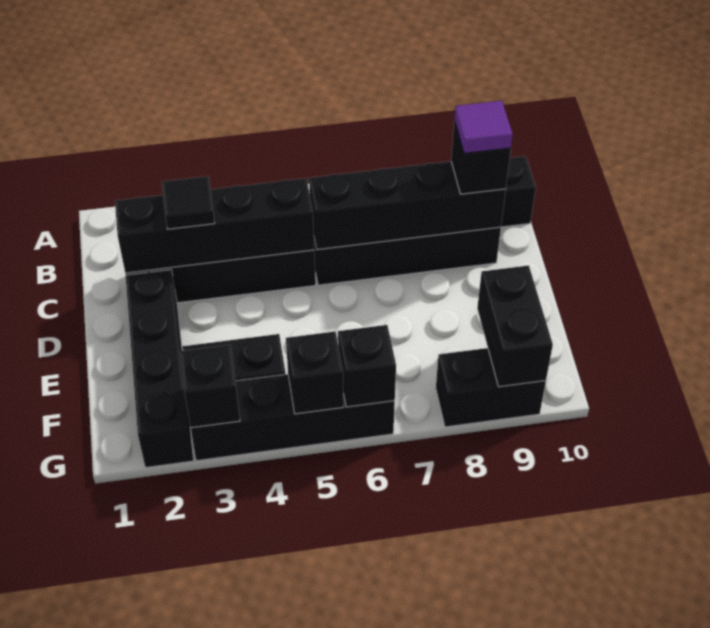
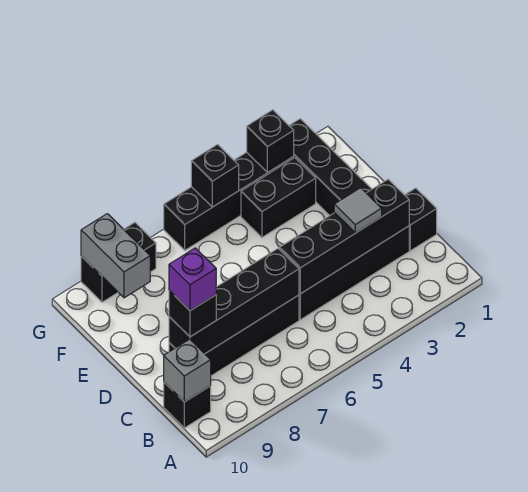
none -> grey brick B10 level 2
black tile C3 level 3 -> grey tile C3 level 3
purple tile C9 level 4 -> purple brick C9 level 4
black brick F9:G9 level 2 -> grey brick F9:G9 level 2
black brick G6 level 2 -> black brick C1 level 1

